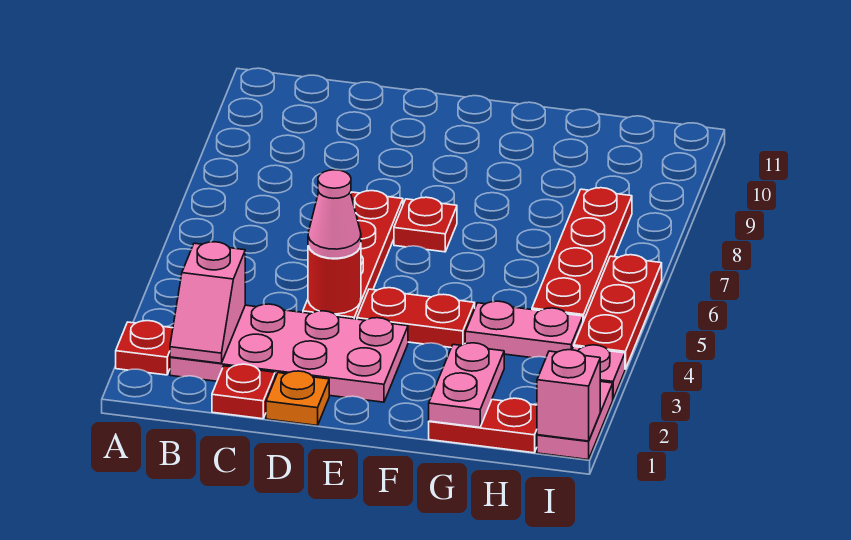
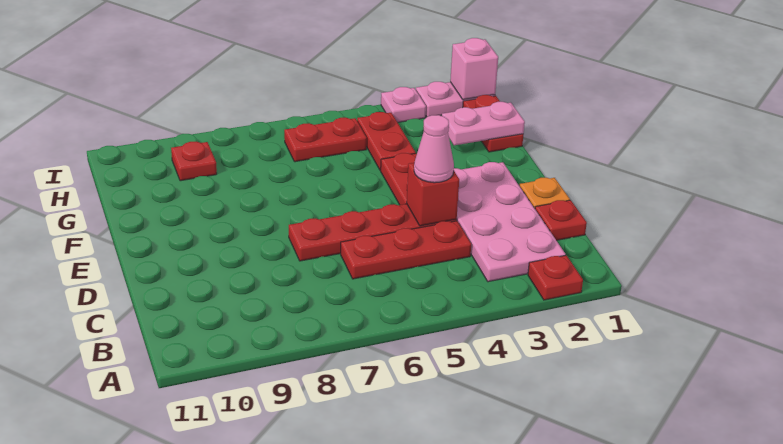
pink slope B2:B3 level 2 top 3 -> none
red round brick D4 level 2 -> red brick D4 level 2
red plate E7 level 1 -> red plate H9 level 1
pink plate G4:H4 level 1 -> red plate G4:H4 level 1
red plate H5:H8 level 1 -> red plate H5:H6 level 1
red plate I4:I6 level 1 -> red plate C4:C6 level 1

